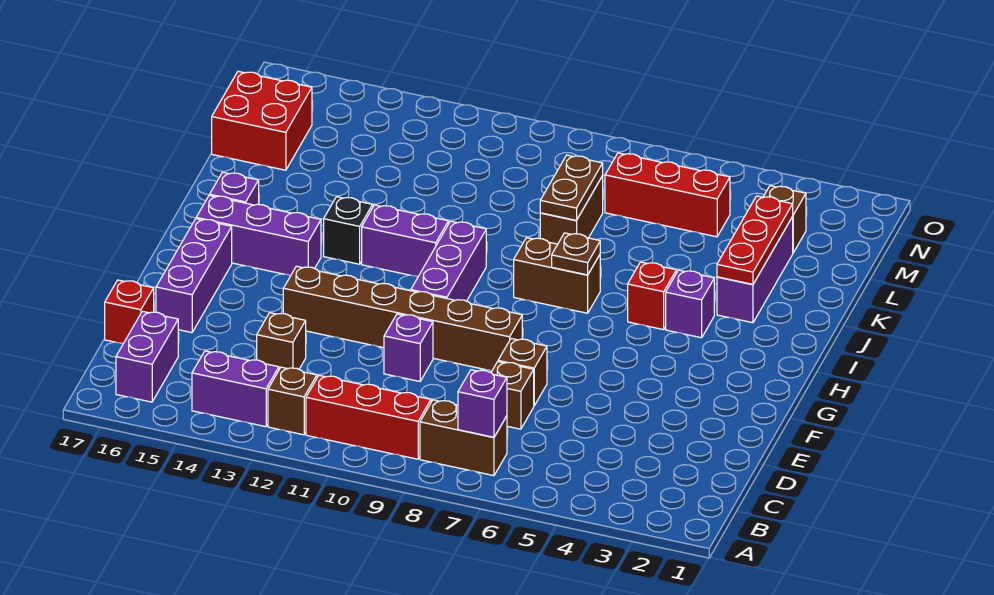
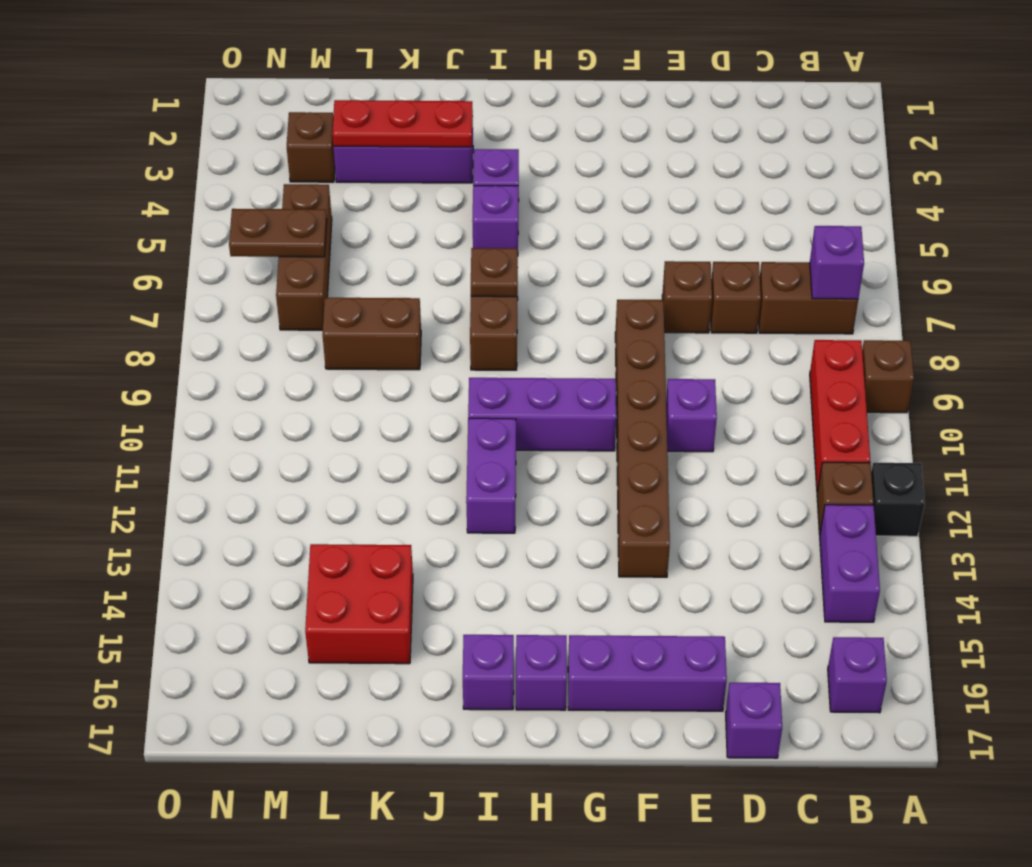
brown brick B7:B8 level 1 -> brown brick B7:C7 level 1
purple brick B16:C16 level 1 -> purple brick B16 level 1
brown brick D13 level 1 -> brown brick A9 level 1
red brick D17 level 1 -> purple brick D17 level 1
purple brick H14:H16 level 1 -> purple brick H16 level 1
red brick I5 level 1 -> purple brick I5 level 1
black brick I13 level 1 -> black brick A12 level 1
brown plate K8:L8 level 2 -> brown plate M6:N6 level 2
red brick L16:M17 level 1 -> red brick K14:L15 level 1
red brick M5:M7 level 1 -> brown brick M5:M7 level 1

